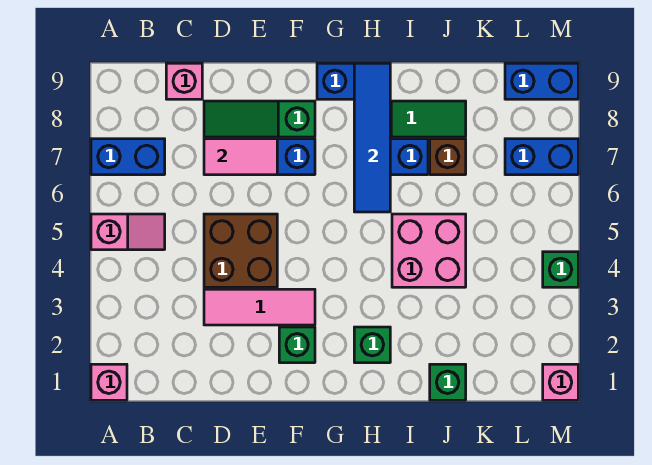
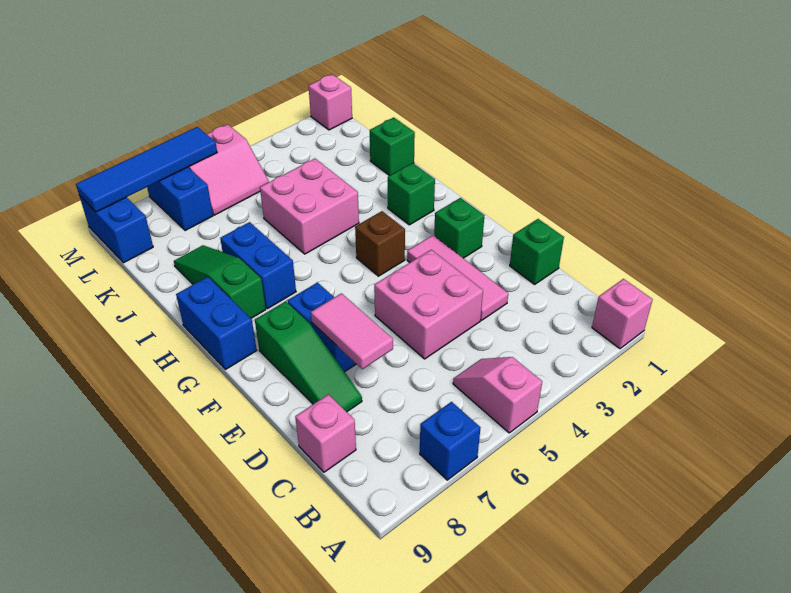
blue brick A7:B7 level 1 -> blue brick A7 level 1
brown brick D4:E5 level 1 -> pink brick D4:E5 level 1
blue tile H6:H9 level 2 -> blue tile M6:M9 level 2
brown brick J7 level 1 -> brown brick G4 level 1
none -> pink slope L5:M6 level 1 top M
green brick M4 level 1 -> green brick D1 level 1

